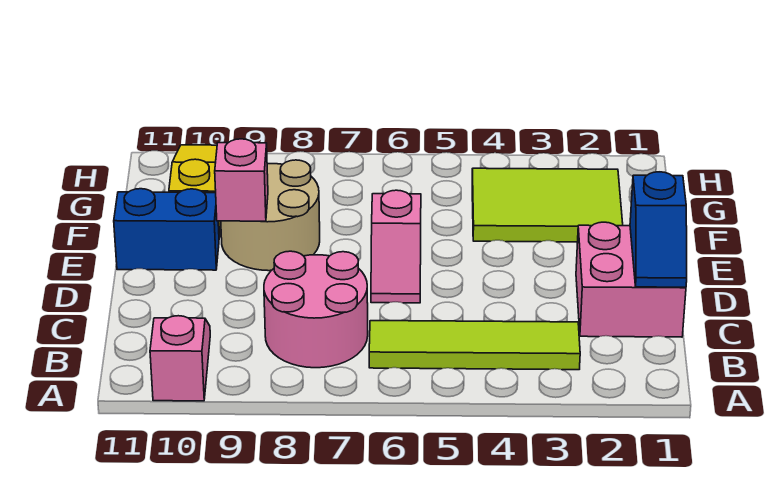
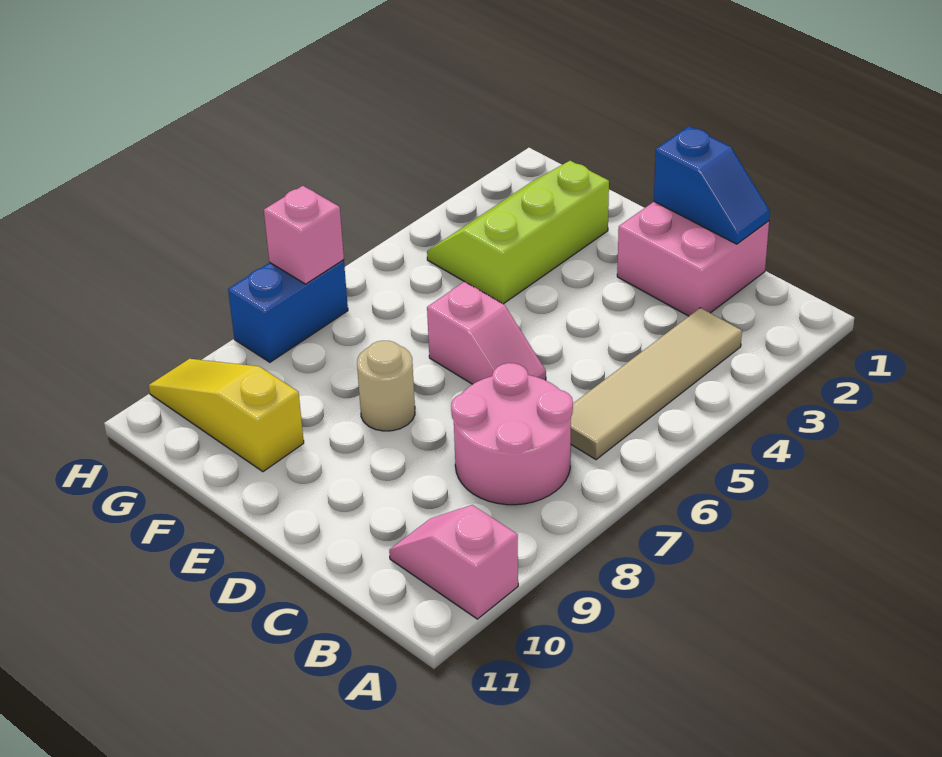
lime tile B3:B6 level 1 -> tan tile B3:B6 level 1
tan round brick E8:F9 level 1 -> tan round brick E8 level 1
pink brick E9 level 2 -> pink brick H7 level 2
blue brick E10:E11 level 1 -> blue brick H7:H8 level 1
lime tile F2:G4 level 1 -> lime slope F2:G4 level 1 top F

